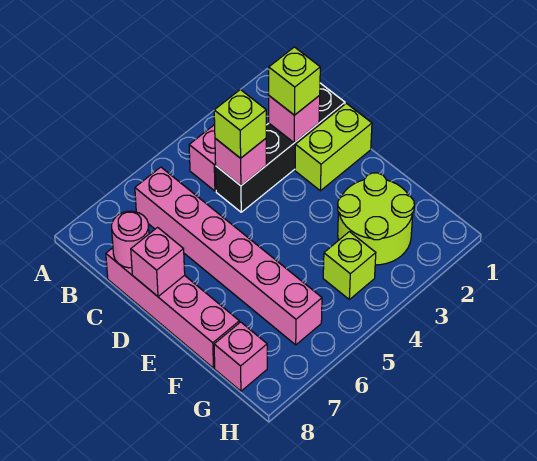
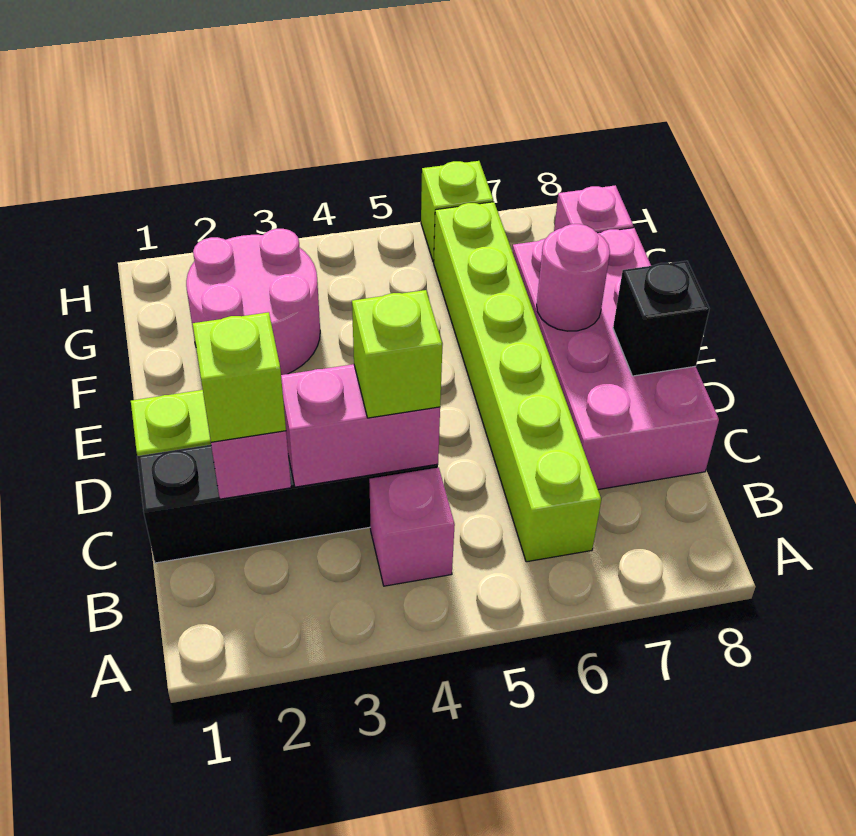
pink brick B6:G6 level 1 -> lime brick B6:G6 level 1
pink brick C4 level 2 -> pink brick C3:C4 level 2
pink brick C8:F8 level 1 -> pink brick C7:F8 level 1
pink round brick C8 level 2 -> pink round brick E7 level 2
pink brick D8 level 2 -> black brick D8 level 2
lime round brick F2:G3 level 1 -> pink round brick F2:G3 level 1
lime brick G4 level 1 -> lime brick H6 level 1

